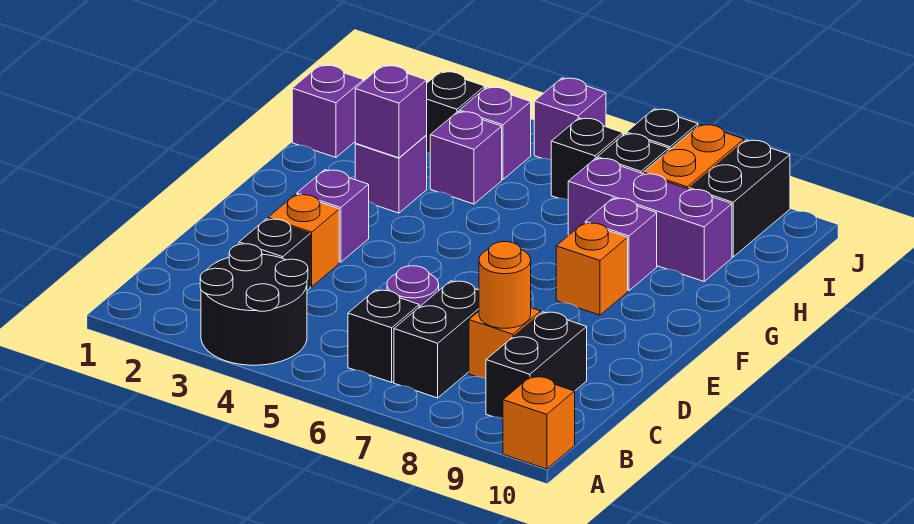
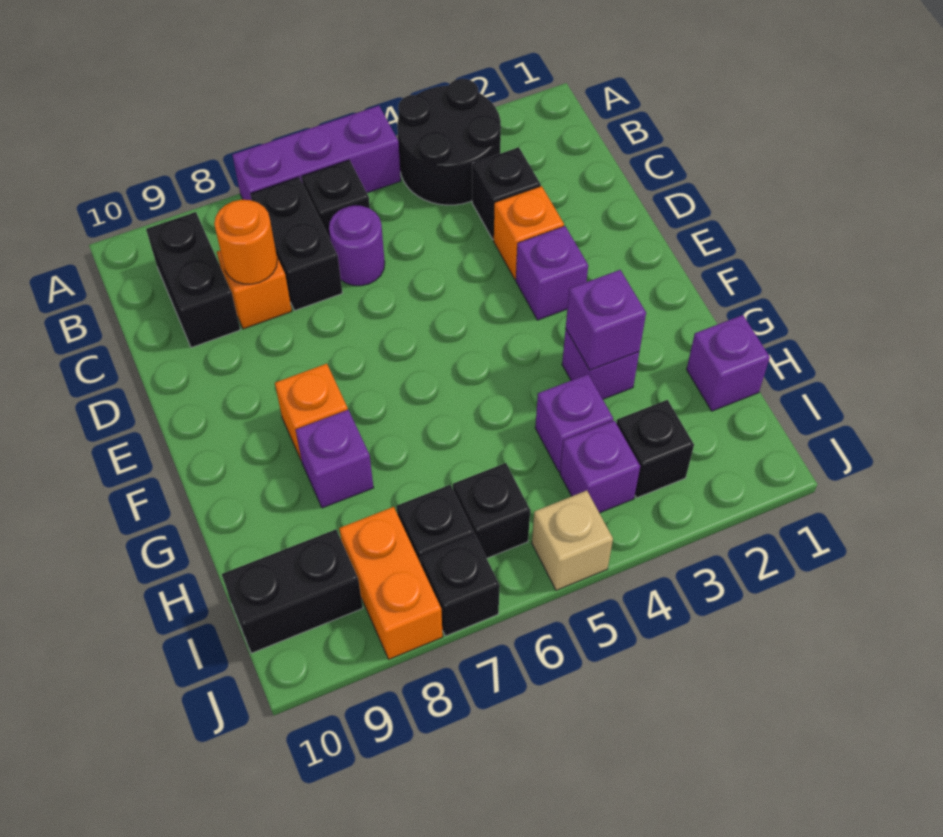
orange brick A10 level 1 -> none
purple brick H7:H9 level 1 -> purple brick A5:A7 level 1
black brick I9:J9 level 1 -> black brick I9:I10 level 1
purple brick J5 level 1 -> tan brick J5 level 1

